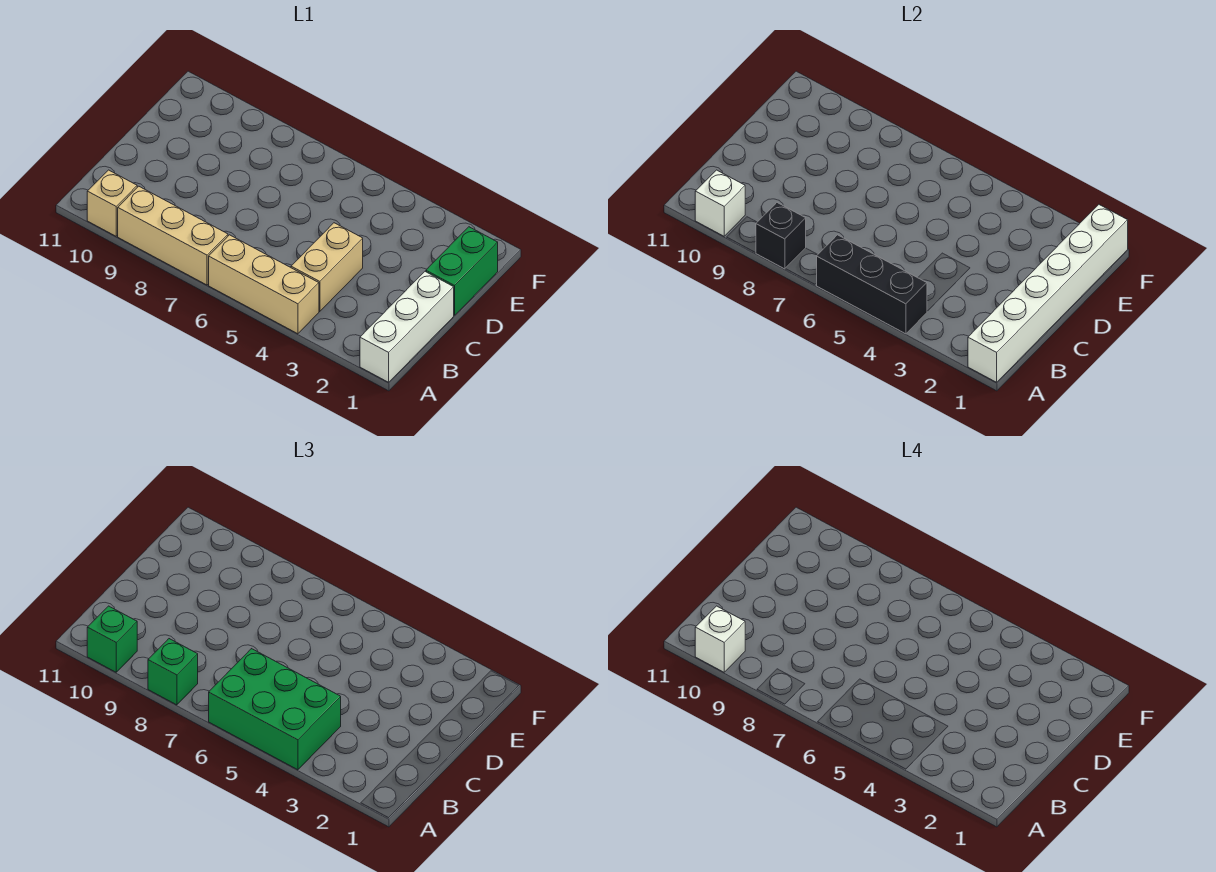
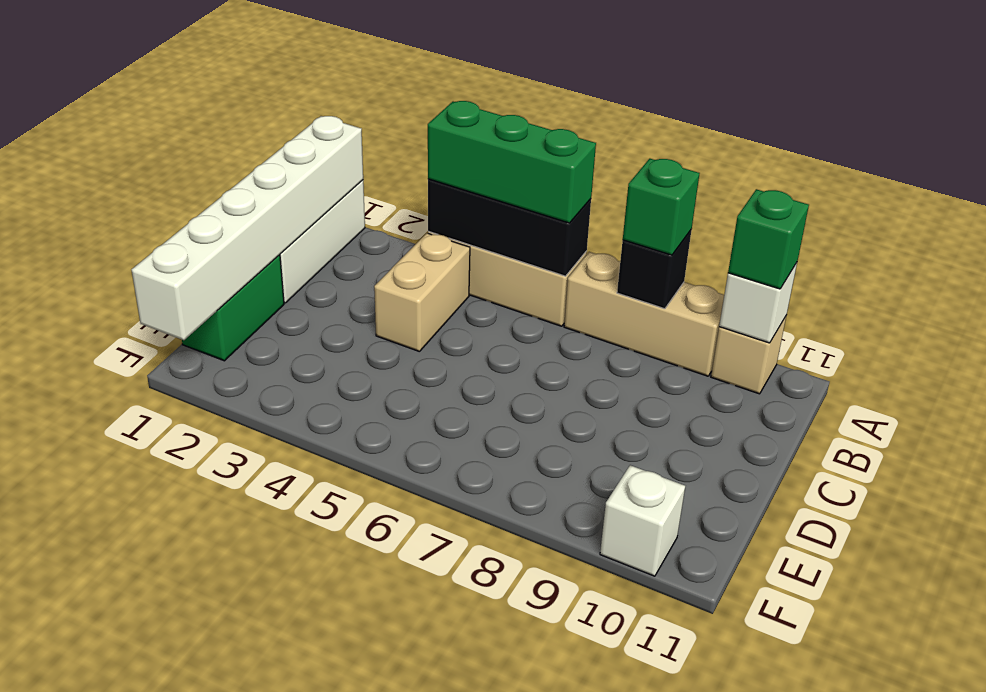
green brick A4:B6 level 3 -> green brick A4:A6 level 3
white brick A10 level 4 -> white brick F10 level 1

